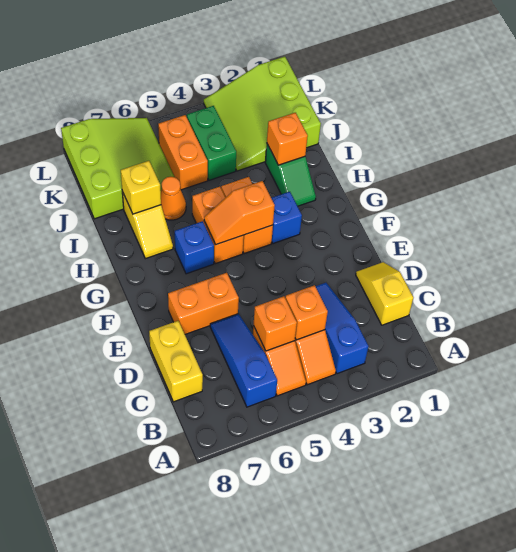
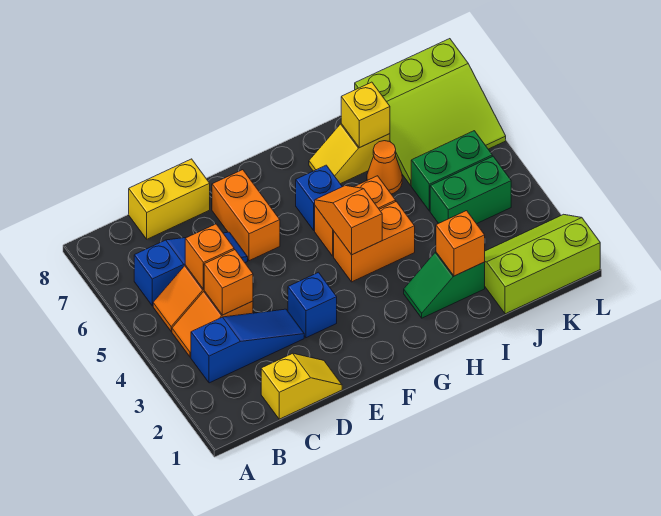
blue brick G3 level 1 -> blue brick E3 level 1
lime slope J1:L3 level 1 top 1 -> lime slope J1:L2 level 1 top 1
orange brick J5:K5 level 1 -> green brick J5:K5 level 1

